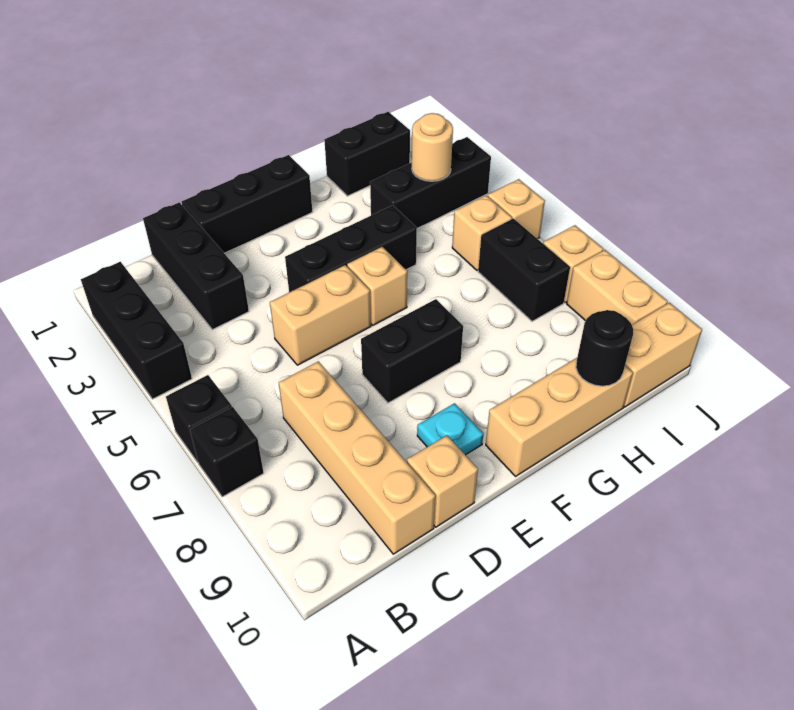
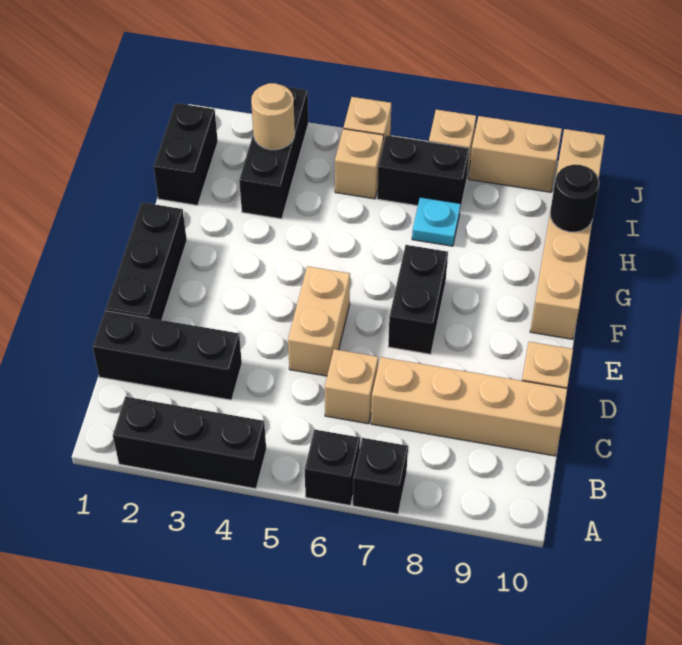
black brick E4:G4 level 1 -> none
cyan plate E9 level 1 -> cyan plate H7 level 1
tan brick F5 level 1 -> tan brick C6 level 1

